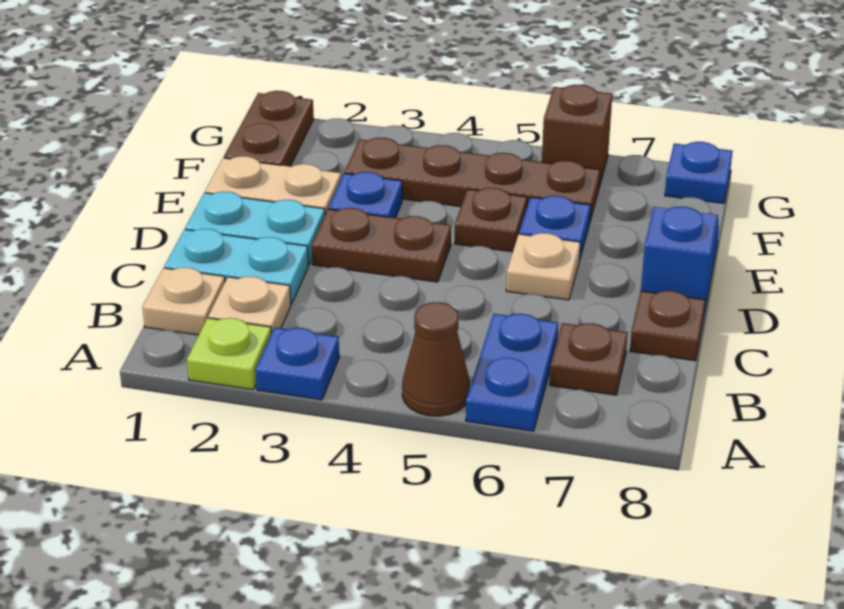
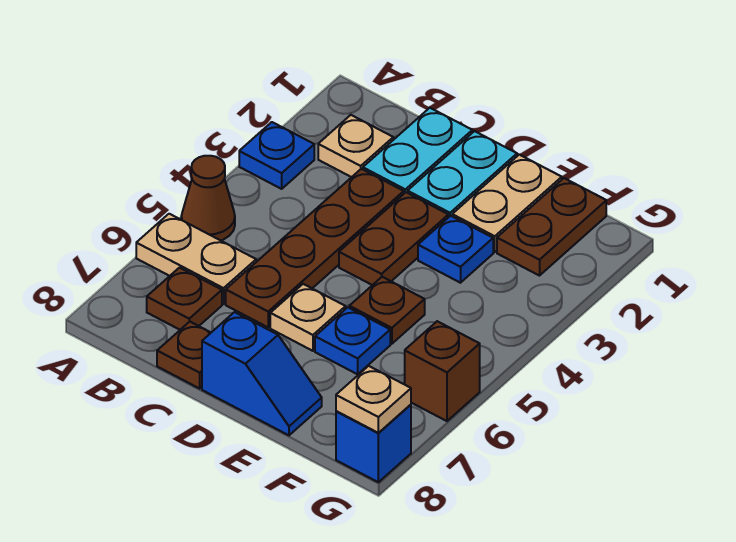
lime plate A2 level 1 -> none
blue plate A6:B6 level 1 -> tan plate A6:B6 level 1
tan plate B1 level 1 -> tan plate G8 level 2
brown plate F1:G1 level 1 -> brown plate F1:F2 level 1
brown plate F3:F6 level 1 -> brown plate C3:C6 level 1
blue plate G8 level 1 -> blue brick G8 level 1

